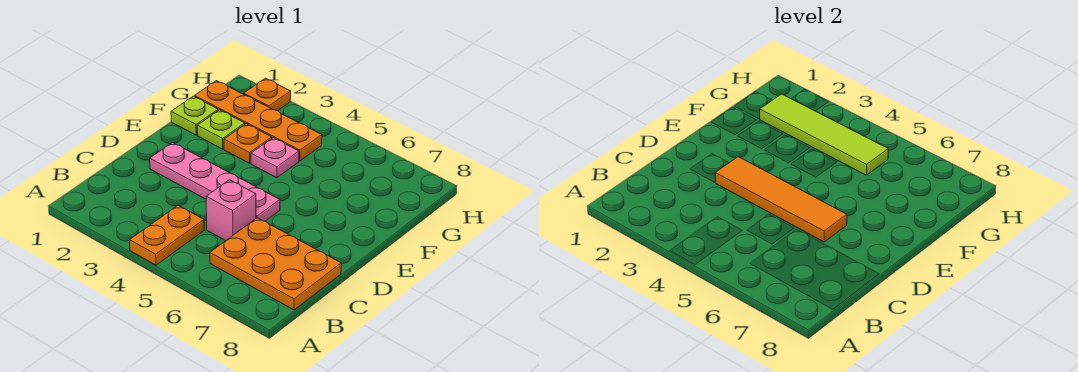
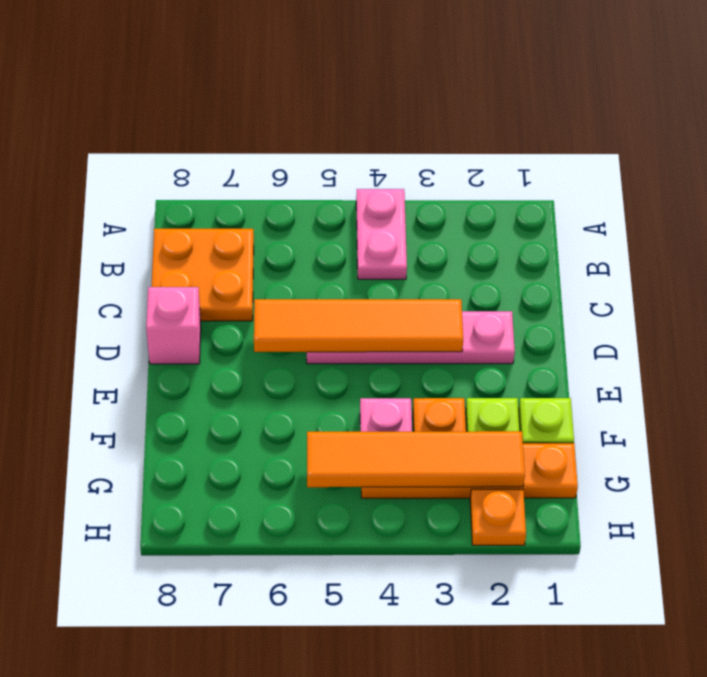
orange plate A4:B4 level 1 -> pink plate A4:B4 level 1
orange plate B6:C8 level 1 -> orange plate B7:C8 level 1
pink brick C5 level 1 -> pink brick D8 level 1
lime tile G2:G5 level 2 -> orange tile G2:G5 level 2

